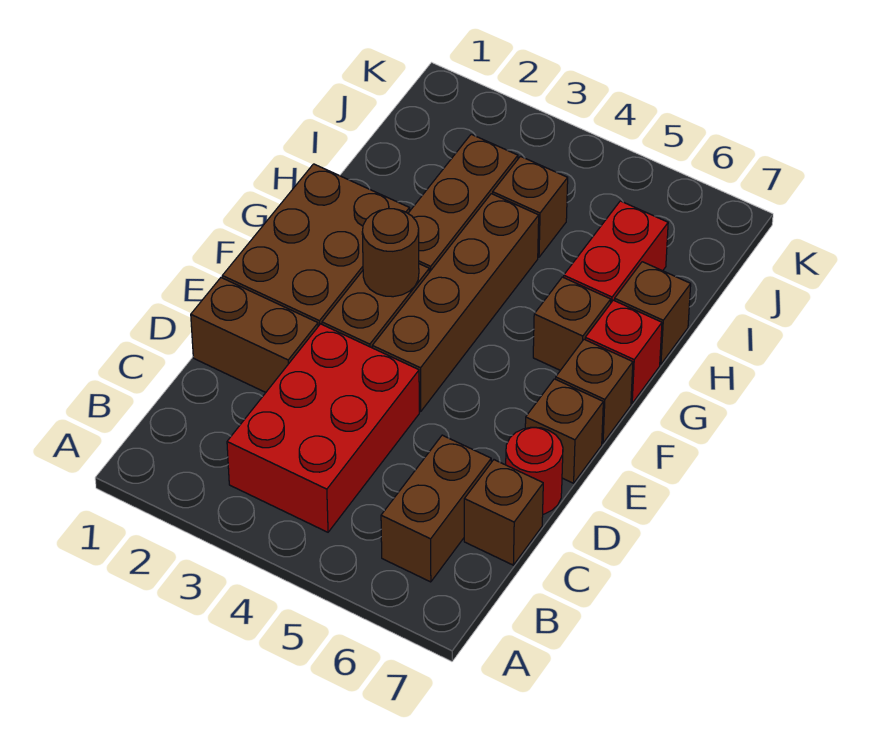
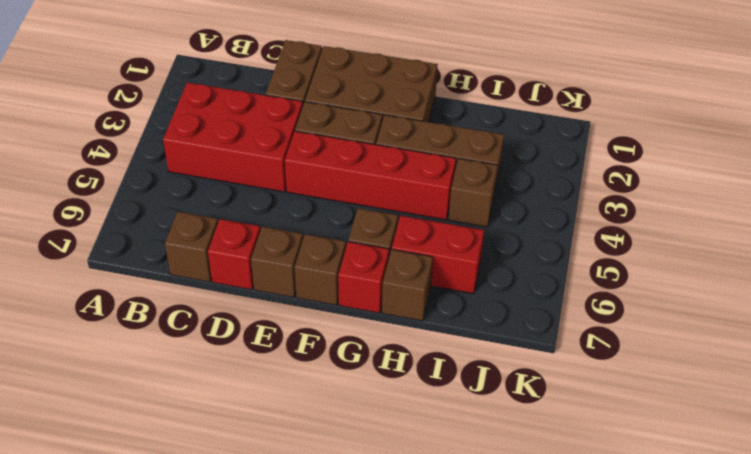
brown brick B6:C6 level 1 -> none
red round brick D7 level 1 -> red brick D7 level 1
brown brick E4:H4 level 1 -> red brick E4:H4 level 1
brown round brick F3 level 2 -> none

